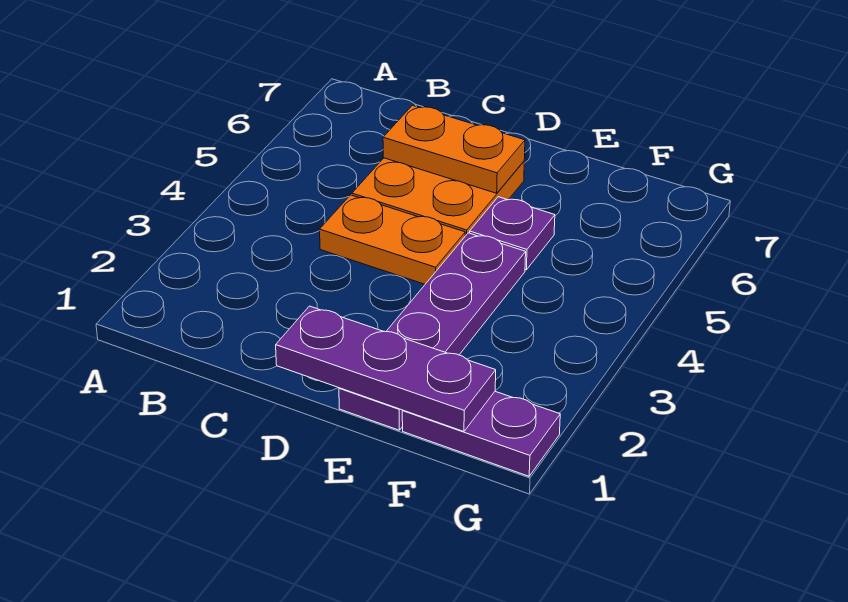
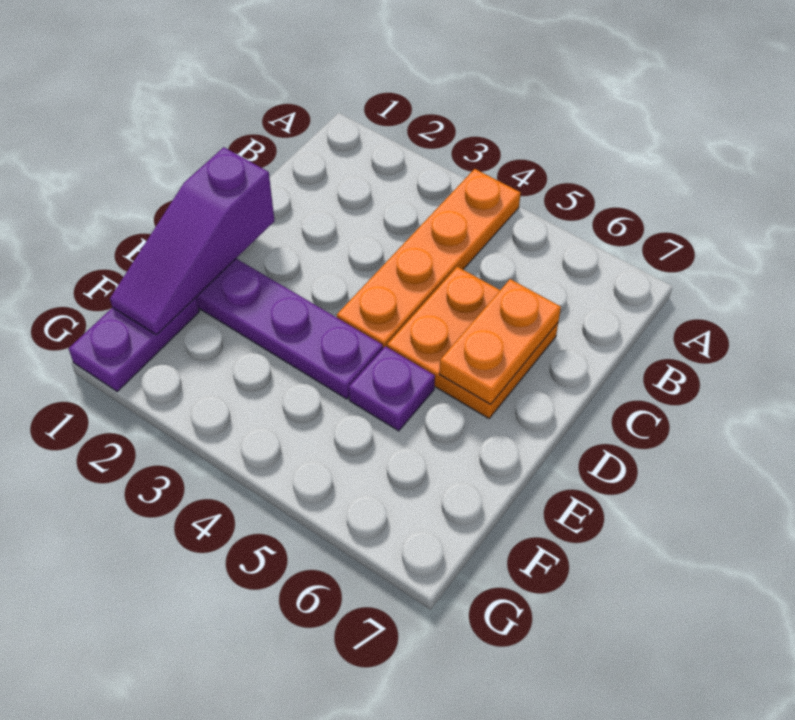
orange plate C4:D4 level 1 -> orange plate A4:D4 level 1
purple plate D1:F1 level 2 -> purple slope D1:F1 level 2 top D

